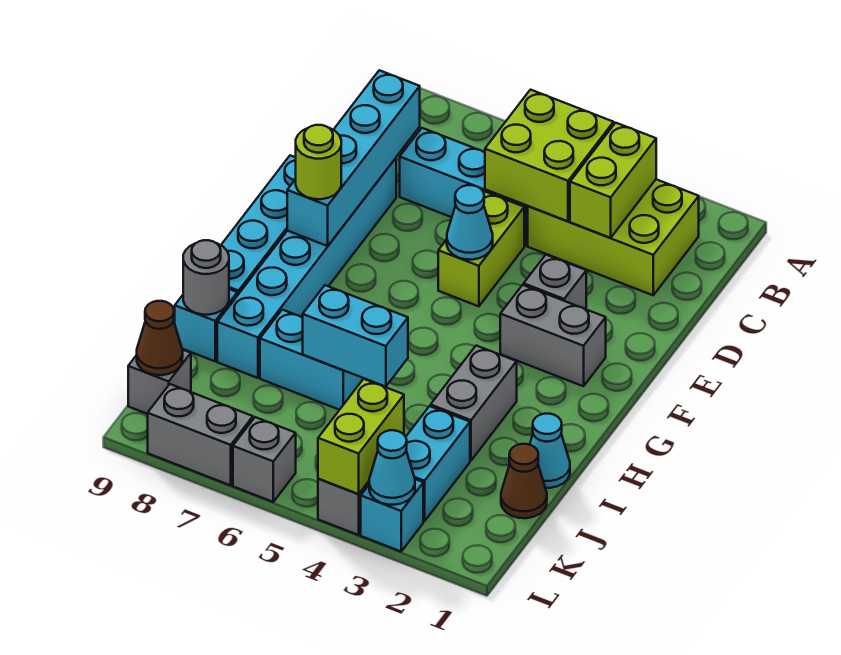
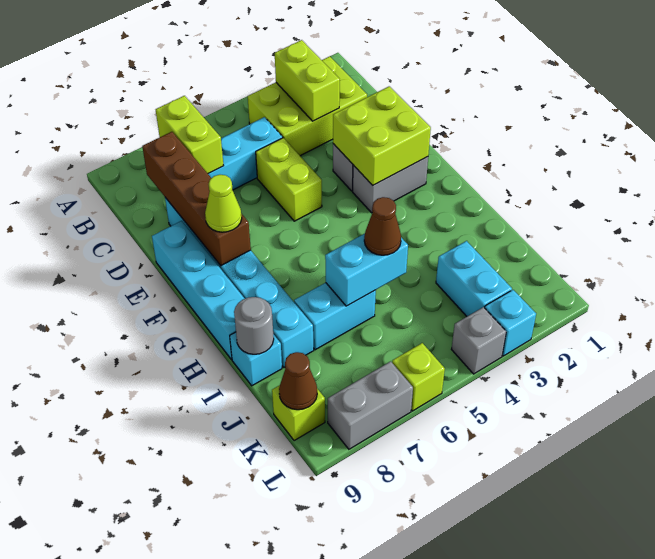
lime brick B4:C5 level 2 -> lime brick E2:F3 level 2
cyan brick C8:F8 level 2 -> brown brick C8:F8 level 2
cyan cone E5 level 2 -> none
lime round brick F8 level 3 -> lime cone F8 level 3
grey brick H3:I3 level 1 -> none
cyan cone I1 level 1 -> none
brown cone J1 level 1 -> brown cone I5 level 3
lime brick K4:L4 level 2 -> lime brick B7:C7 level 2
grey brick K9 level 1 -> lime brick K9 level 1
cyan cone L3 level 2 -> none
grey brick L6 level 1 -> lime brick L6 level 1

